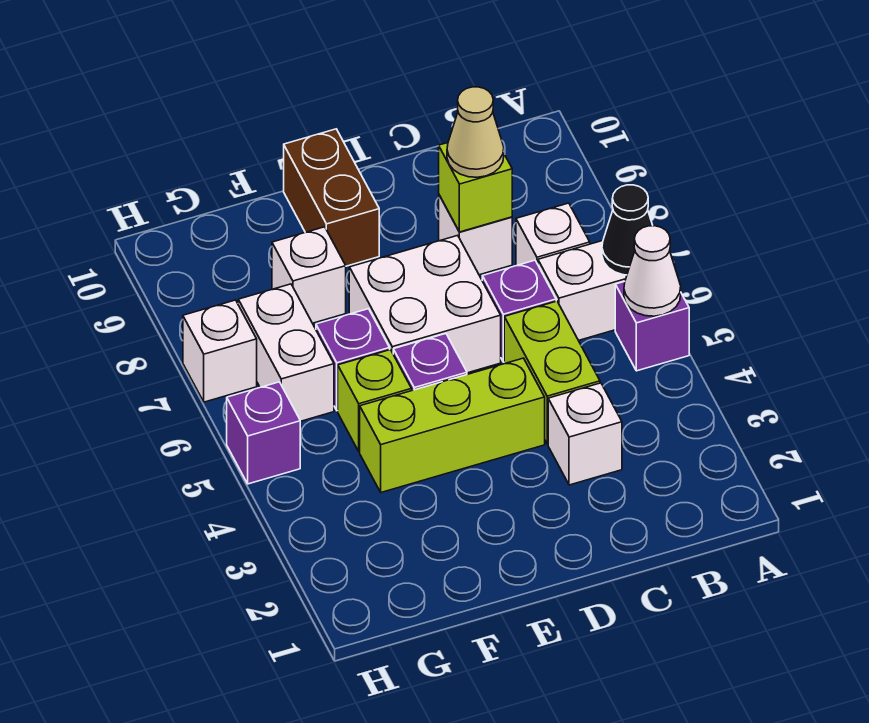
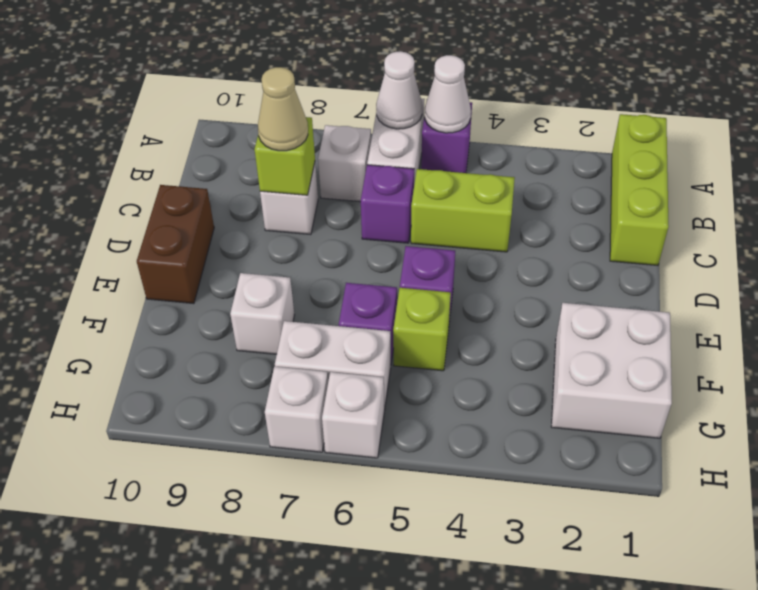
black cone A6 level 2 -> white cone A6 level 2
white brick C3 level 1 -> white brick H6 level 1
lime brick D4:F4 level 1 -> lime brick A1:C1 level 1
white brick D6:E7 level 1 -> white brick F1:G2 level 1
brown brick E9:E10 level 1 -> brown brick D10:E10 level 1
purple brick H5 level 1 -> none

